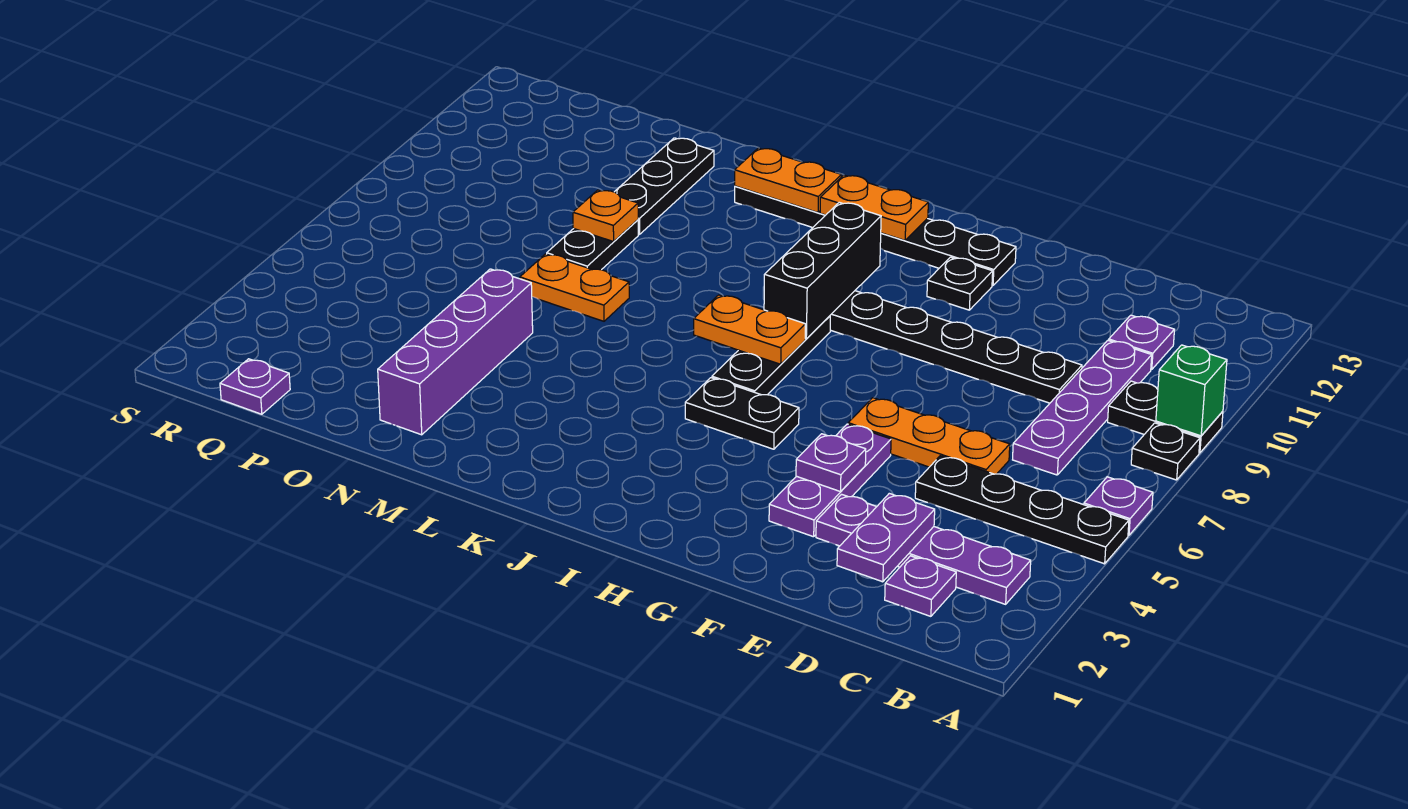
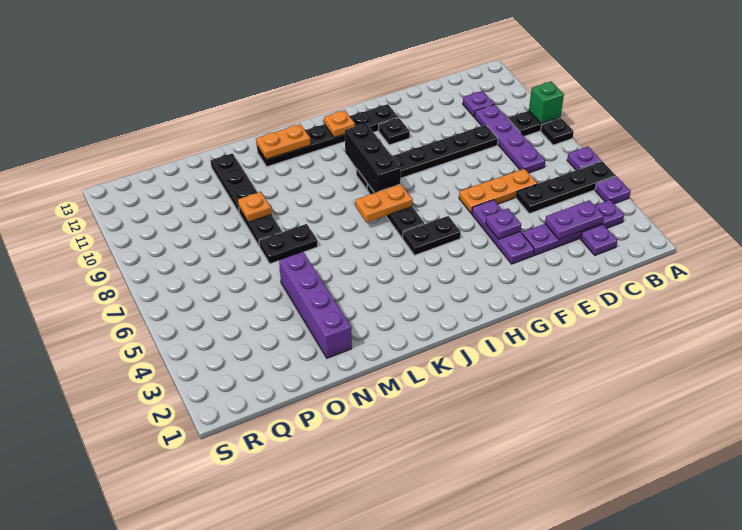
purple plate D2:D3 level 2 -> purple plate C3:D3 level 2
orange plate I12:J12 level 2 -> orange plate I12 level 2
orange plate M7:N7 level 1 -> black plate M7:N7 level 1
purple plate Q1 level 1 -> purple plate A4 level 1

